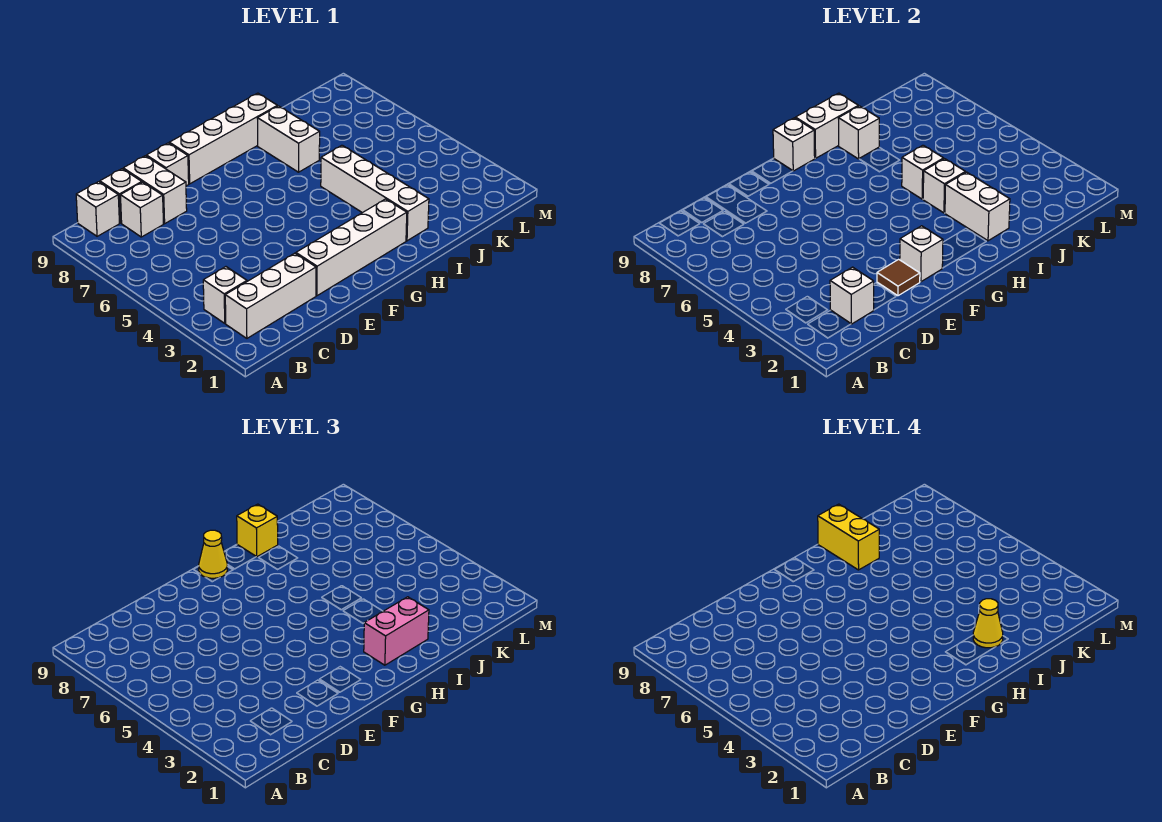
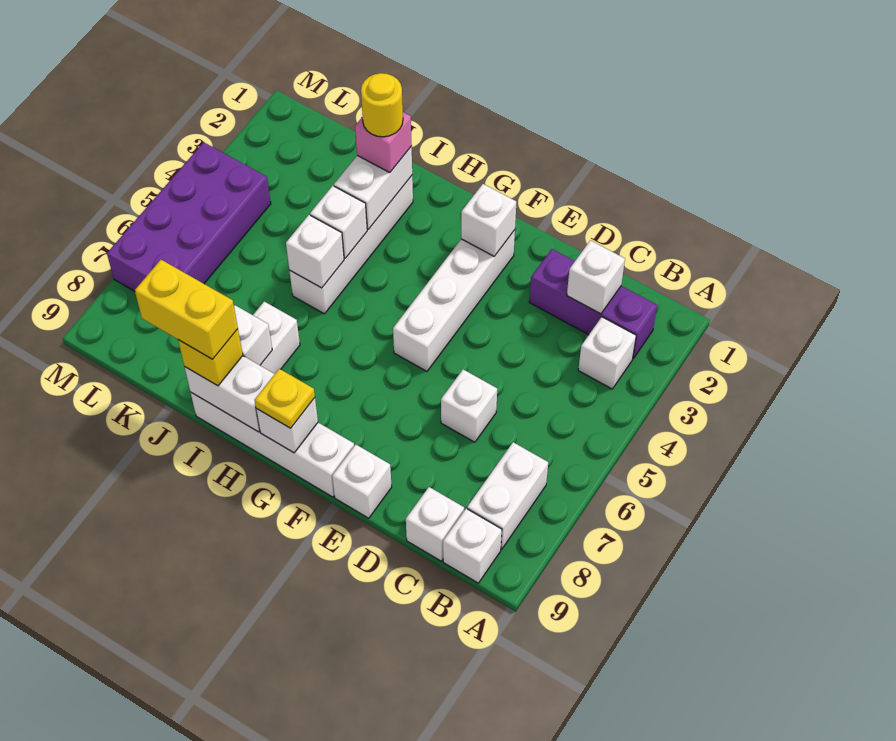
white brick B2:D2 level 1 -> purple brick B2:D2 level 1
white brick C8 level 1 -> white brick D6 level 1
white brick D8:D9 level 1 -> white brick B7:B8 level 1
white brick E2:H2 level 1 -> white brick F2:F5 level 1
brown tile E2 level 2 -> none
yellow cone G9 level 3 -> yellow plate G9 level 3
pink brick H2:I2 level 3 -> pink brick I2 level 3
yellow cone I2 level 4 -> yellow round brick I2 level 4
yellow brick I8:I9 level 4 -> yellow brick I9:J9 level 4
none -> purple brick L4:M7 level 1

